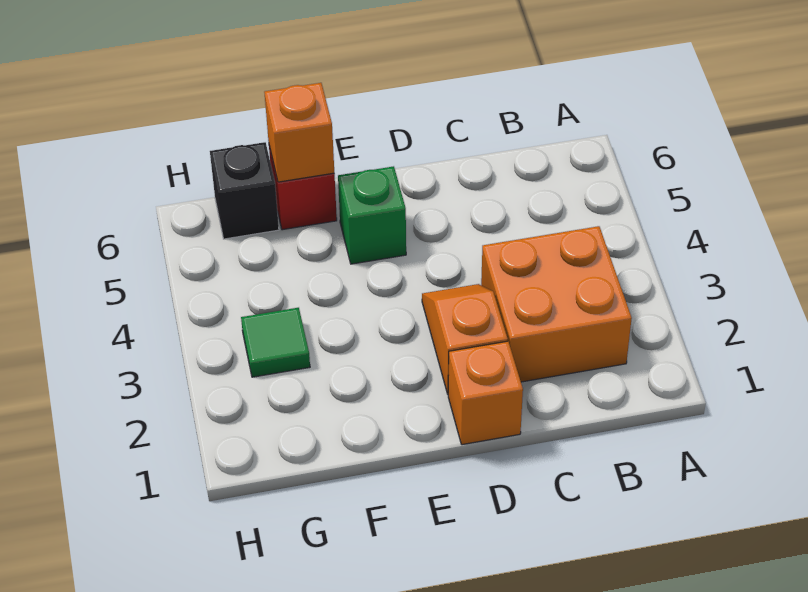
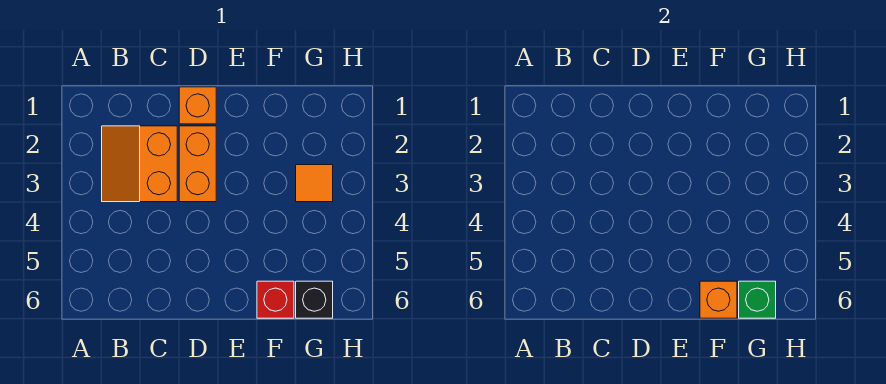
orange brick B2:C3 level 1 -> orange slope B2:C3 level 1 top C
orange slope D2:D3 level 1 top 2 -> orange brick D2:D3 level 1
green brick E5 level 1 -> green brick G6 level 2
green tile G3 level 1 -> orange tile G3 level 1

